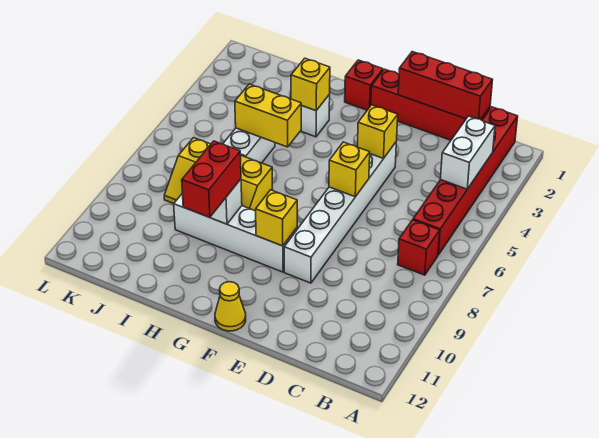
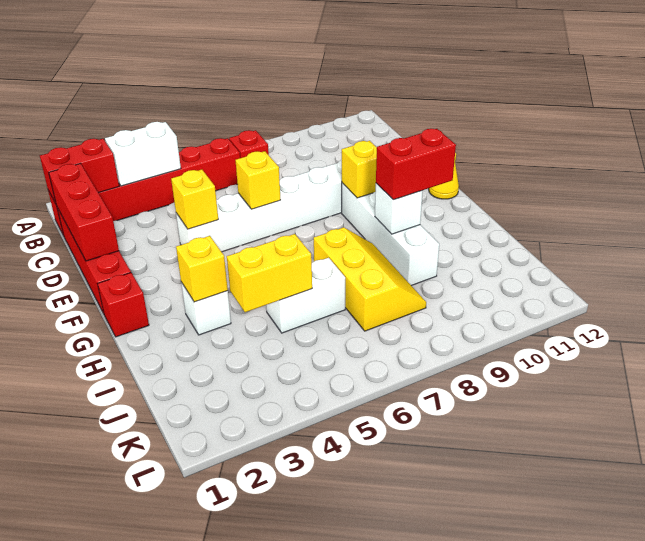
none -> red brick B1:B2 level 2
yellow brick H5:I5 level 2 -> yellow brick I4:I5 level 2

